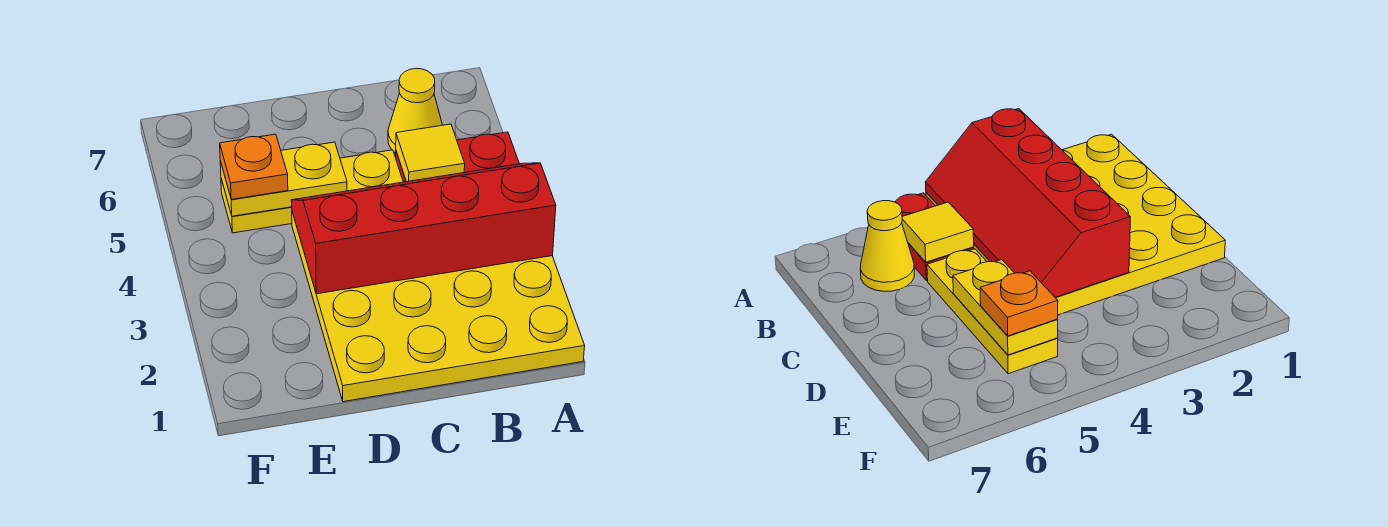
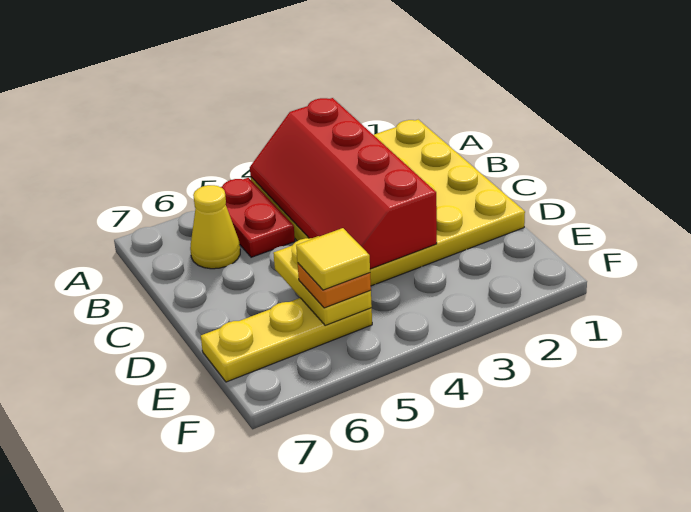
yellow tile B5 level 2 -> yellow tile E5 level 4
yellow plate C5:E5 level 1 -> yellow plate E5:E7 level 1

